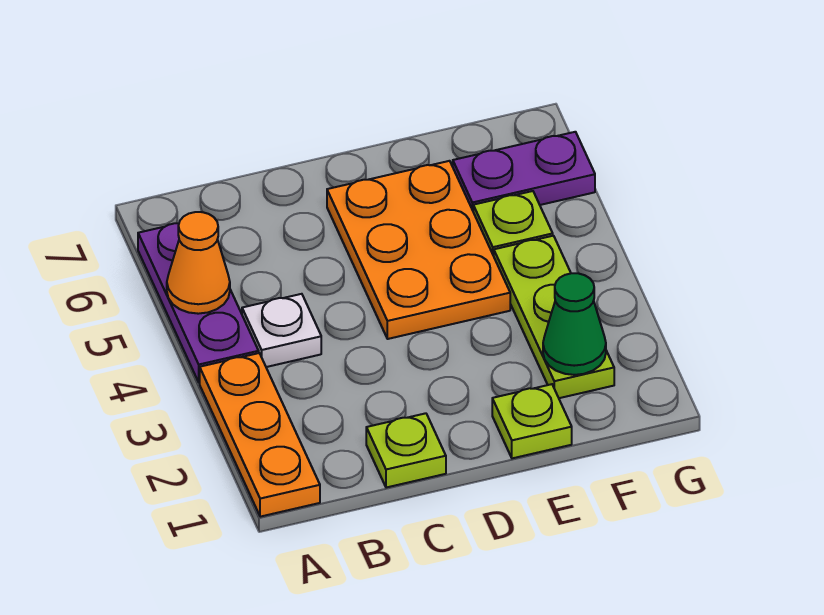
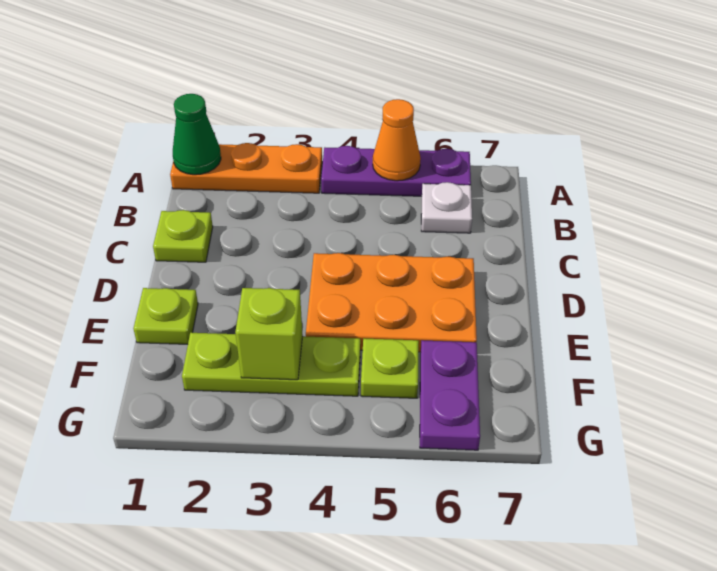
white plate B4 level 1 -> white plate B6 level 1
green cone F2 level 2 -> green cone A1 level 2
none -> lime brick F3 level 2

